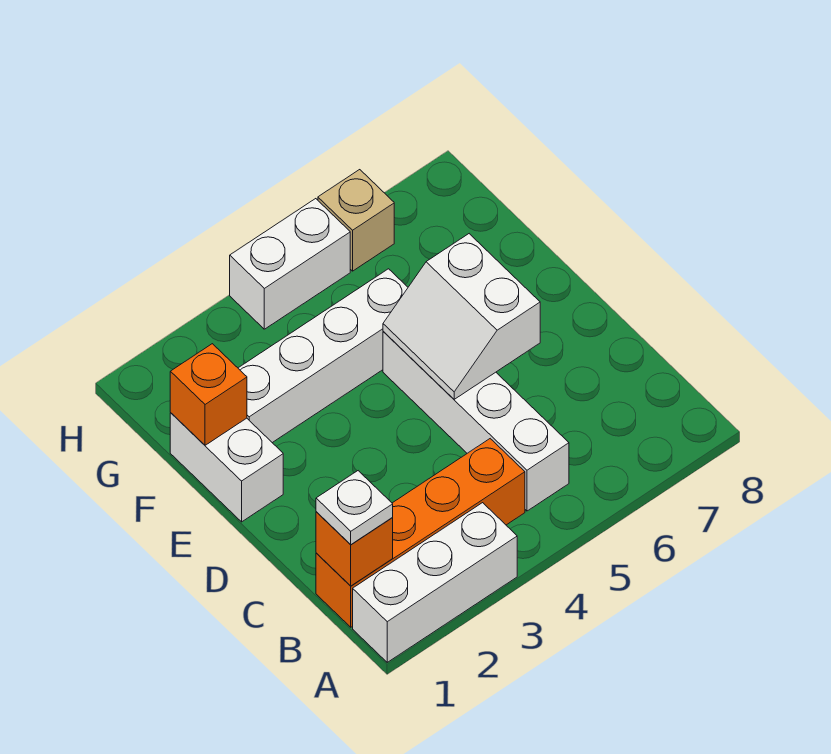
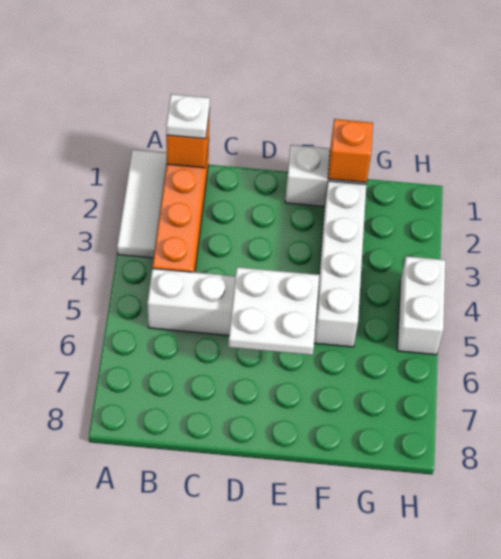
white brick A1:A3 level 1 -> white tile A1:A3 level 1
white slope D5:E6 level 2 top 6 -> white plate D5:E6 level 2
tan brick H6 level 1 -> none

